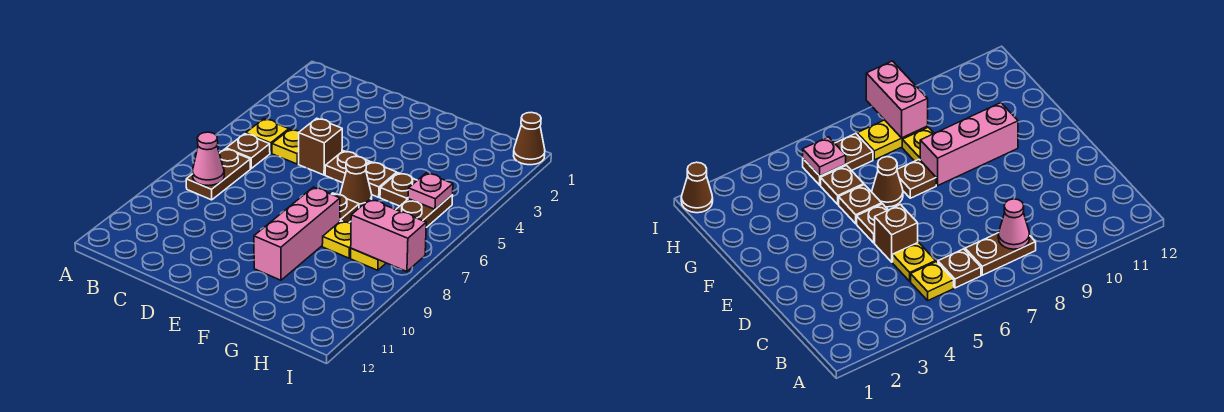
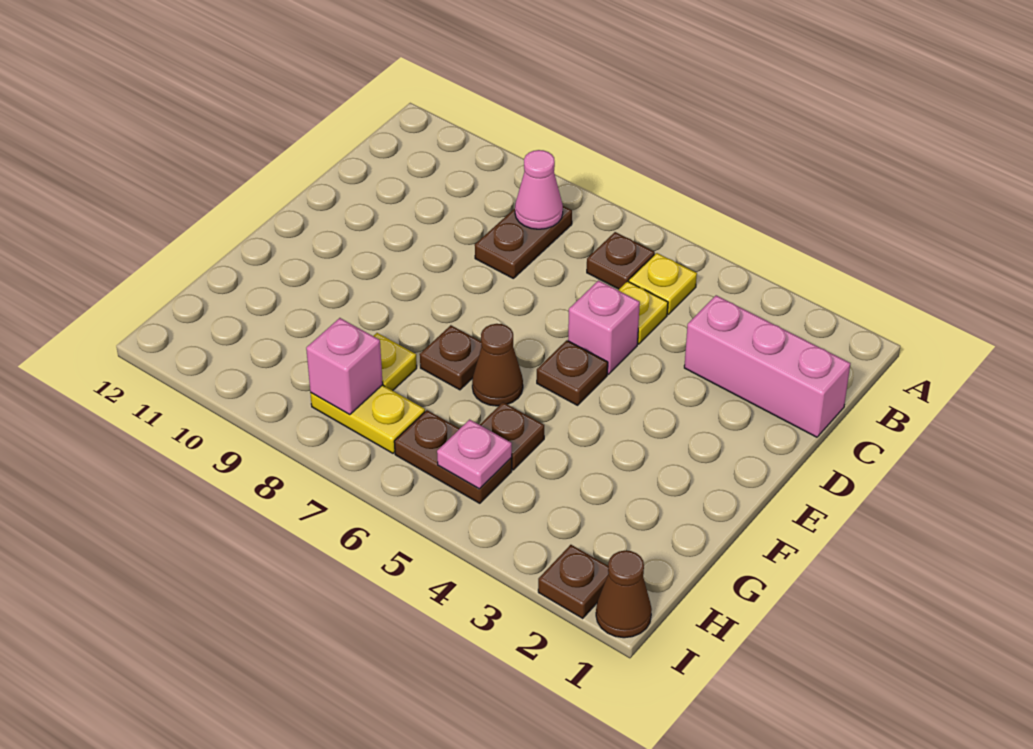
brown plate B7:B8 level 1 -> brown plate B8:C8 level 1
brown brick D5 level 1 -> pink brick D5 level 1
brown plate F5 level 1 -> brown plate I2 level 1
pink brick F8:F10 level 1 -> pink brick C1:C3 level 1
pink brick H8:I8 level 2 -> pink brick H8 level 2

